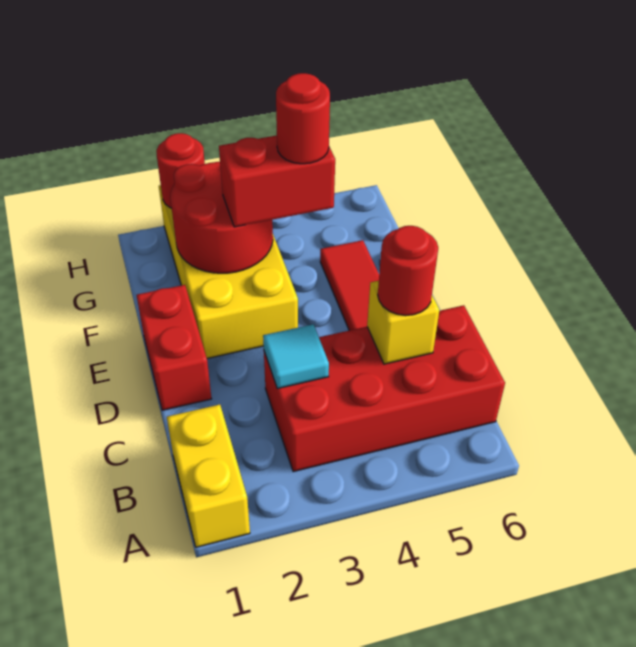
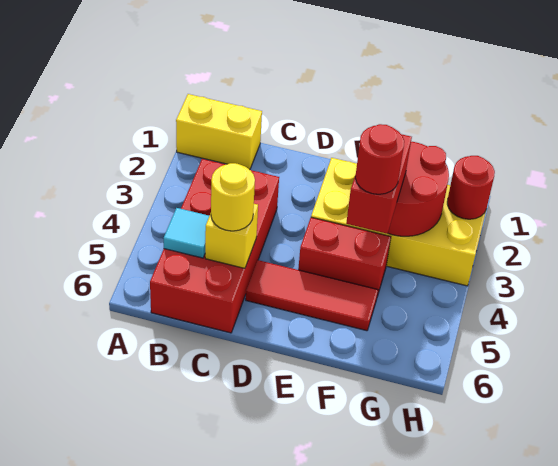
cyan tile C3 level 2 -> cyan tile B5 level 2
red round brick C5 level 3 -> yellow round brick C5 level 3
red brick D1:E1 level 1 -> red brick E4:F4 level 1

